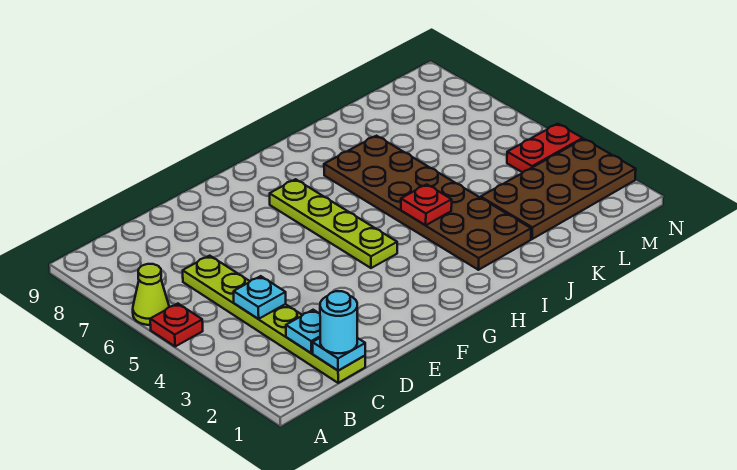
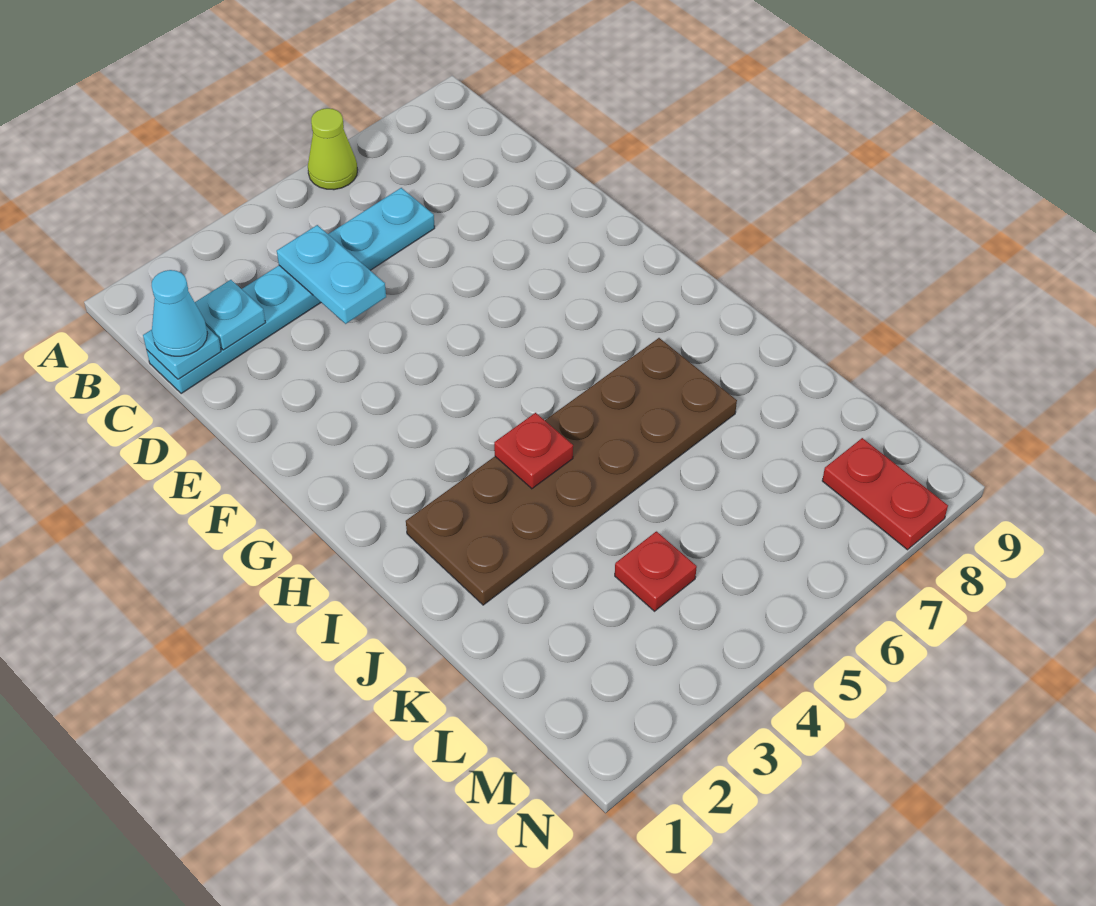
red plate A5 level 1 -> red plate L4 level 1
lime plate C1:C6 level 1 -> cyan plate C1:C6 level 1
cyan round brick C1 level 3 -> cyan cone C1 level 3
cyan plate C4 level 2 -> cyan plate C4:D4 level 2
lime plate G4:G7 level 1 -> none
brown plate K2:N3 level 1 -> none
red plate M4:N4 level 1 -> red plate M8:N8 level 1

